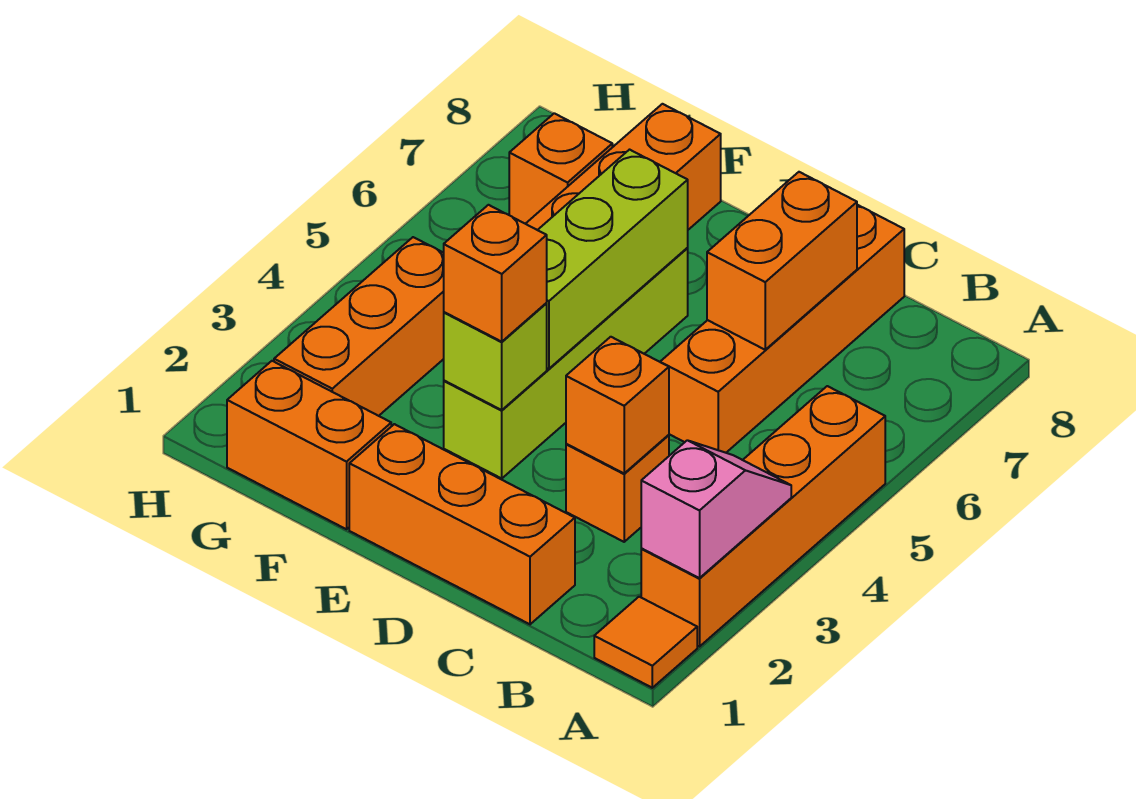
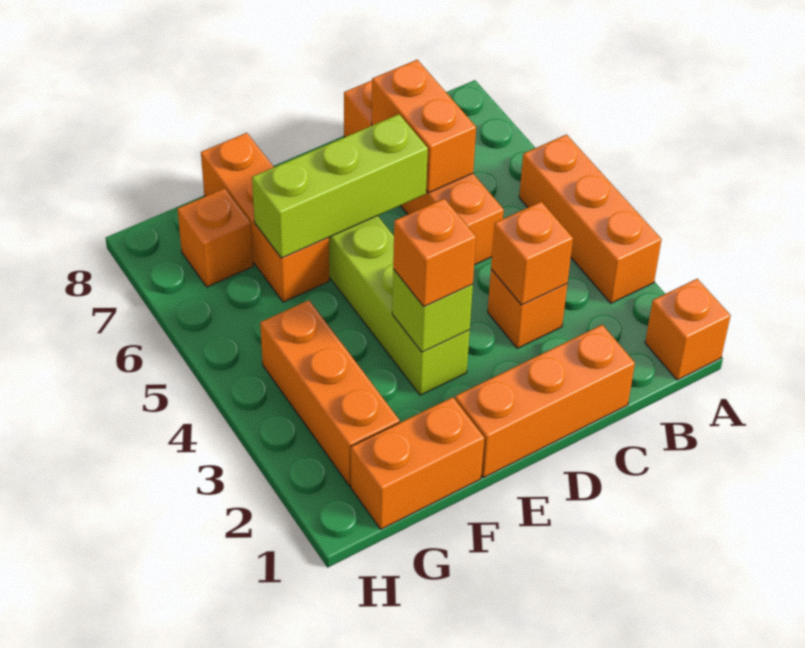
orange tile A1 level 1 -> orange brick A1 level 1
orange brick A2:A5 level 1 -> orange brick A3:A5 level 1
pink slope A2:A3 level 2 top 2 -> none
lime brick E4:E6 level 2 -> lime brick D6:F6 level 2

